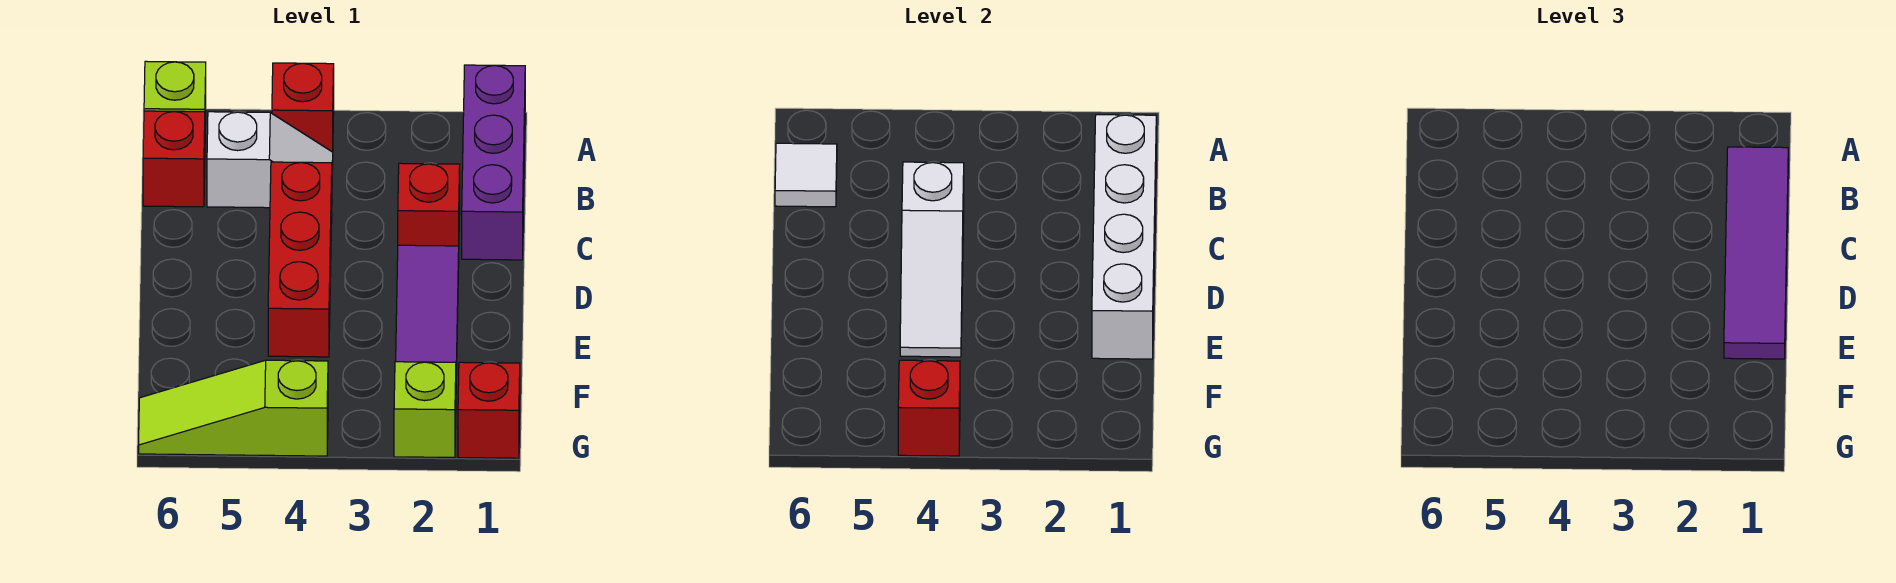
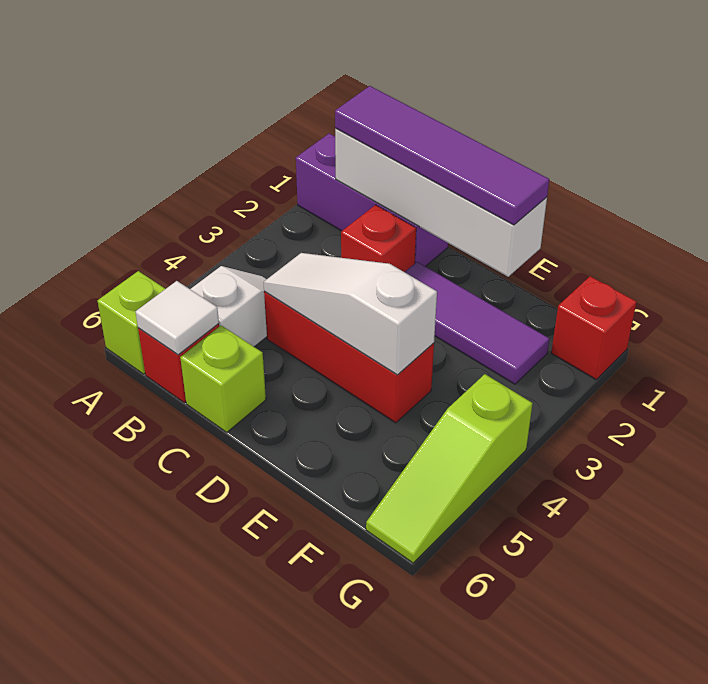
red brick A4 level 1 -> none
white slope C4:E4 level 2 top C -> white slope C4:E4 level 2 top E
lime brick G2 level 1 -> lime brick C6 level 1
red brick G4 level 2 -> none

